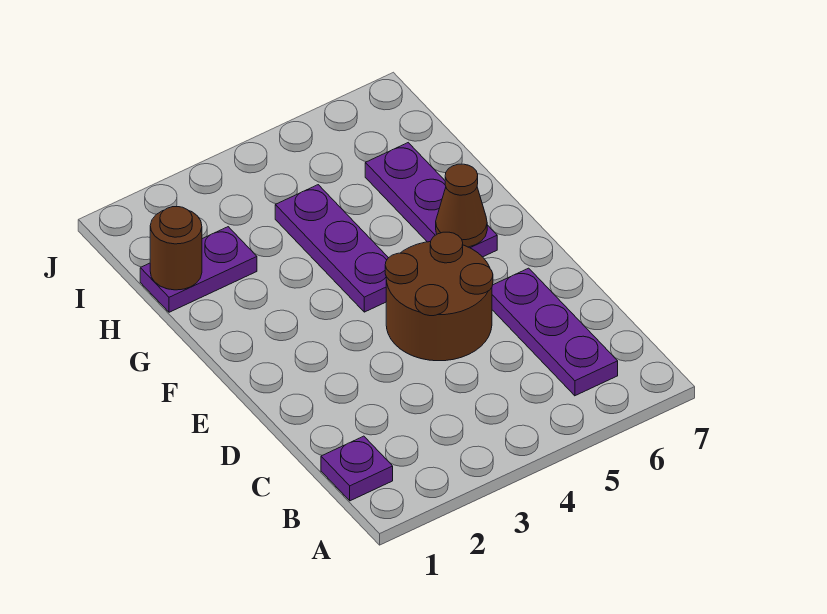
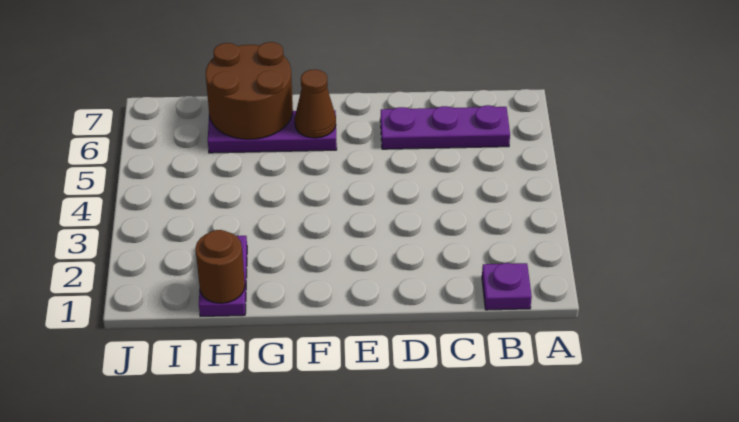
brown round brick D4:E5 level 1 -> brown round brick G6:H7 level 2
purple plate F4:H4 level 1 -> none

